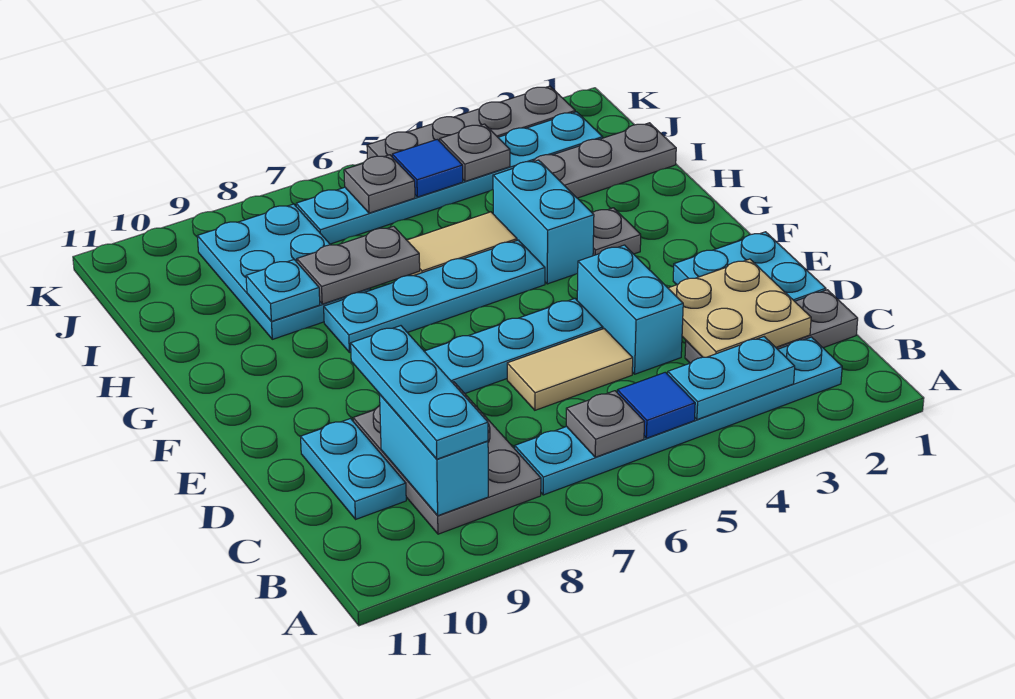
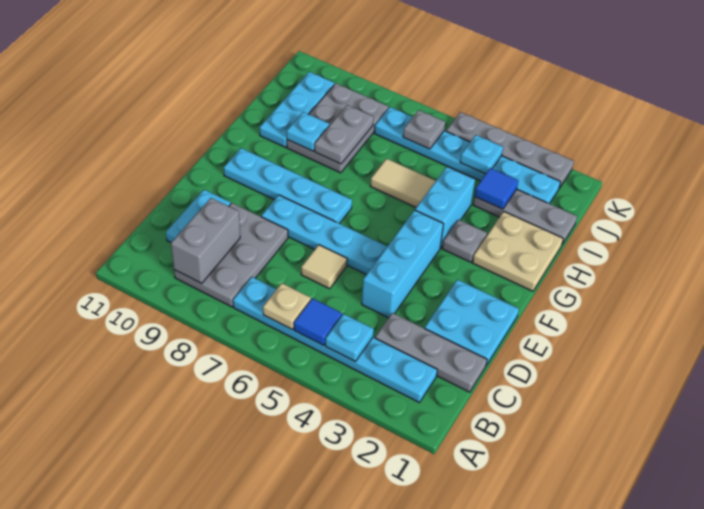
cyan plate B3:B4 level 2 -> cyan plate B4 level 2
grey plate B6 level 2 -> tan plate B6 level 2
cyan brick B9:C9 level 2 -> grey brick B9:C9 level 2
cyan plate B9:D9 level 3 -> cyan plate H10:J10 level 1
tan plate C2:D3 level 2 -> tan plate G1:H2 level 1
cyan brick D4:E4 level 1 -> cyan brick D4:F4 level 1
tan tile D5:D6 level 1 -> tan tile D6 level 1
cyan plate G5:G8 level 1 -> cyan plate F7:F10 level 1
grey plate H7:H8 level 2 -> grey plate H8:I8 level 2
cyan plate H8:J9 level 1 -> grey plate H8:J9 level 1
grey plate J4 level 2 -> cyan plate J4 level 2
blue tile J5 level 2 -> blue tile I3 level 2

